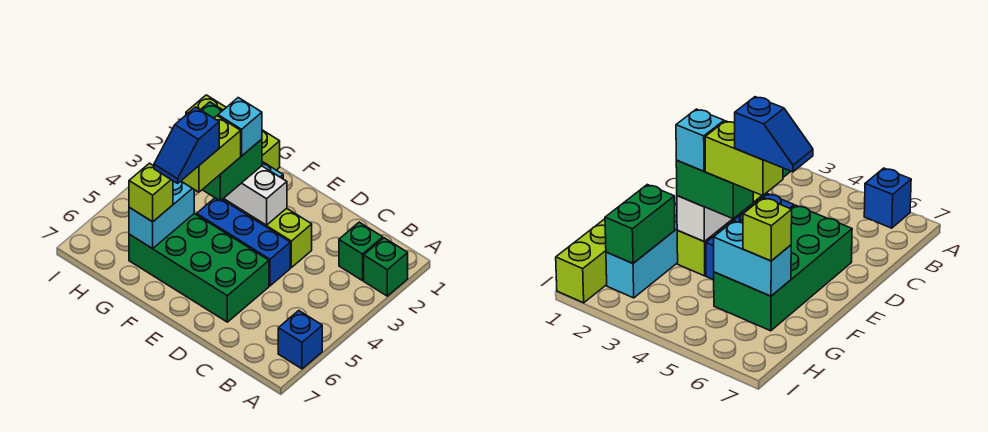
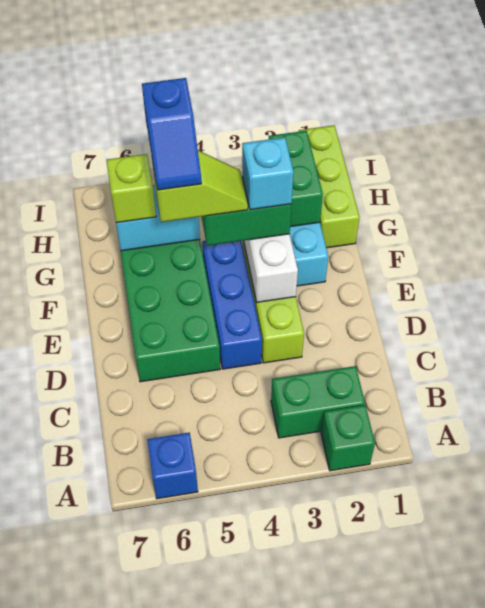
green brick B2 level 1 -> green brick B2:B3 level 1
lime brick F4:F5 level 4 -> lime slope F4:F5 level 4 top 5
blue slope F5:F6 level 5 top 5 -> blue slope F5:G5 level 5 top G

